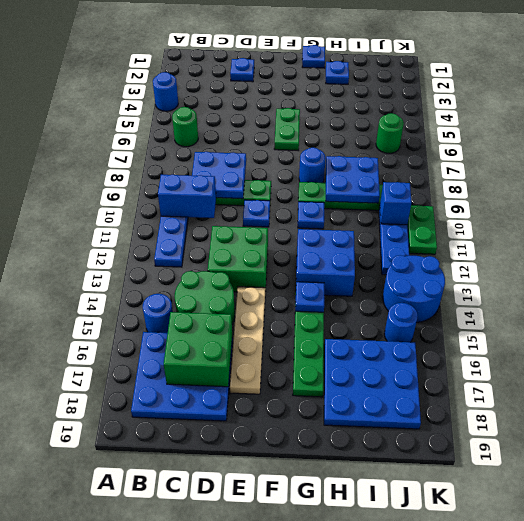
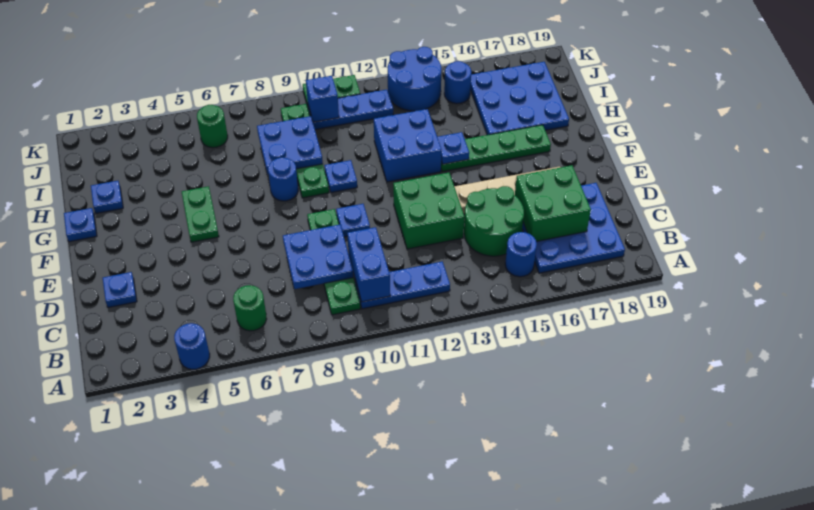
green plate F5:F6 level 1 -> green plate F5:G5 level 1

